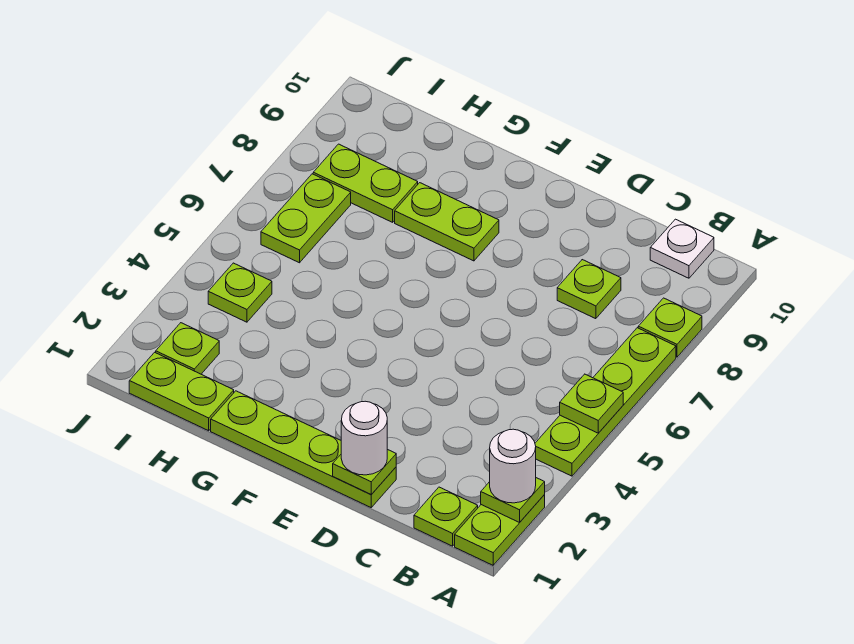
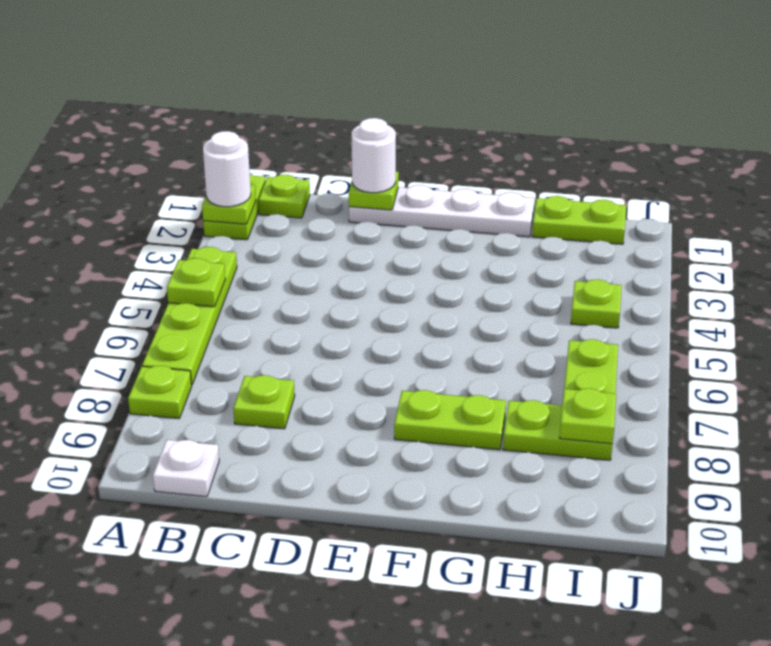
lime plate D1:G1 level 1 -> white plate D1:G1 level 1
lime plate I2 level 1 -> lime plate I8 level 2

